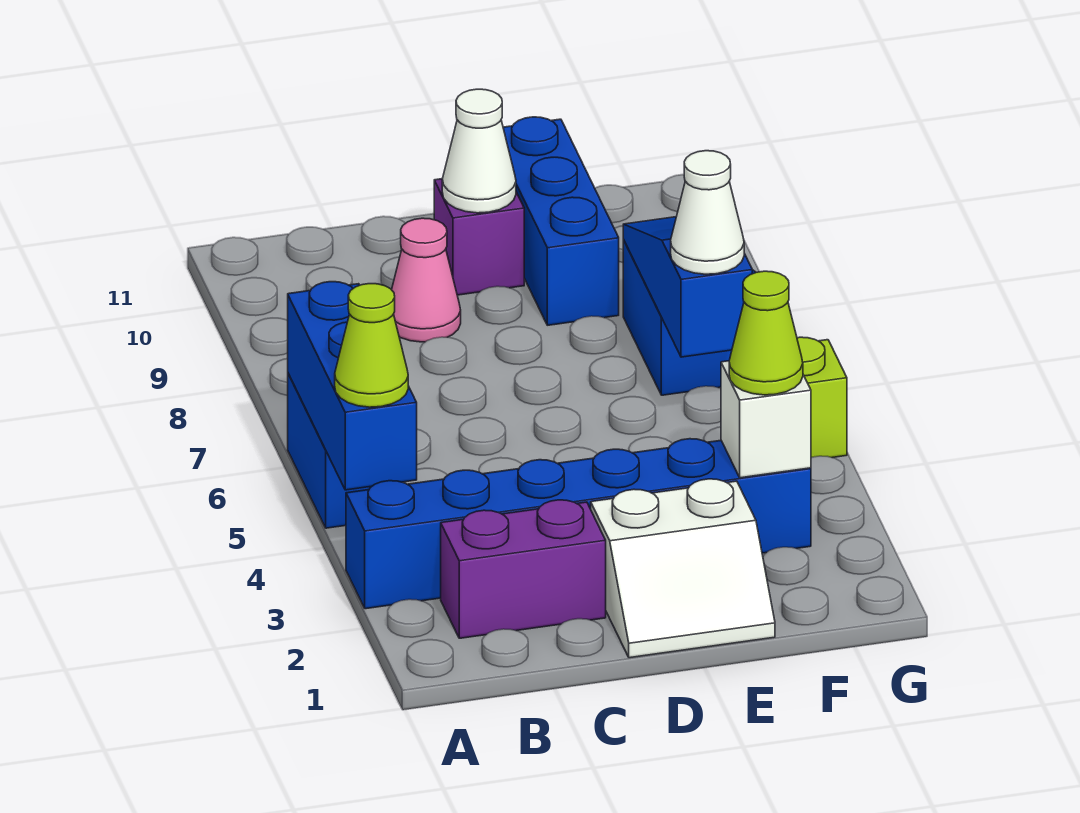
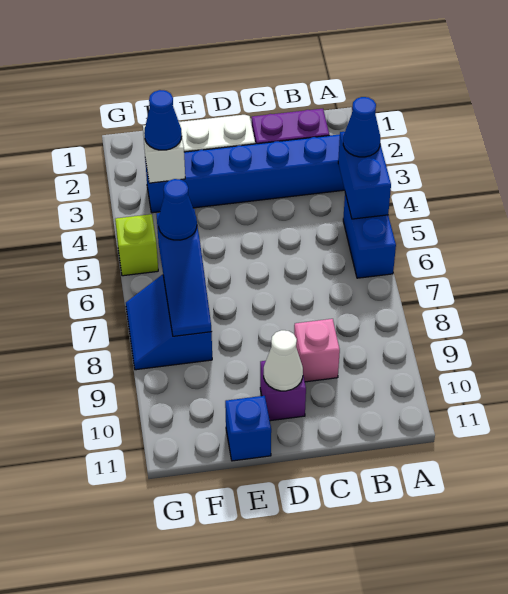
blue brick A4:A6 level 2 -> blue brick A4:A5 level 2
lime cone A4 level 3 -> blue cone A4 level 3
pink cone C9 level 1 -> pink brick C9 level 1
blue brick E9:E11 level 1 -> blue brick E11 level 1
lime cone F3 level 3 -> blue cone F3 level 3
white cone F6 level 3 -> blue cone F6 level 3

